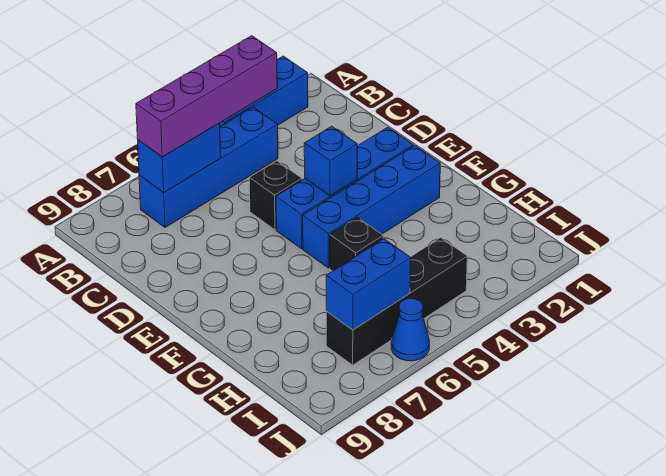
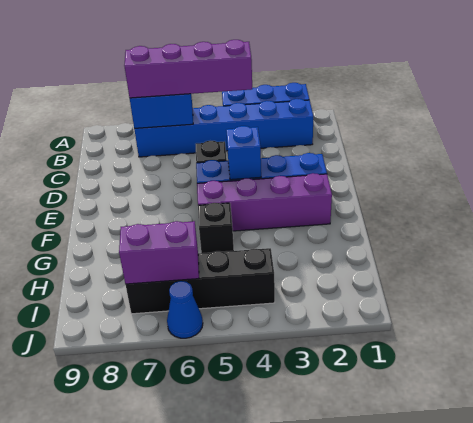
blue brick B4:B7 level 1 -> blue brick B2:B7 level 1
blue brick F2:F5 level 1 -> purple brick F2:F5 level 1
blue brick I6:I7 level 2 -> purple brick I6:I7 level 2

